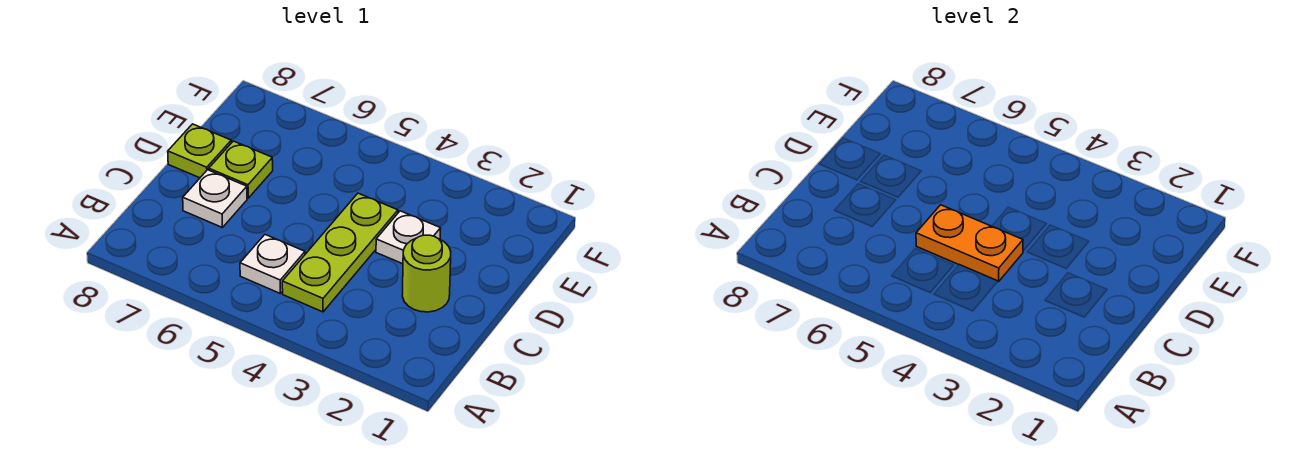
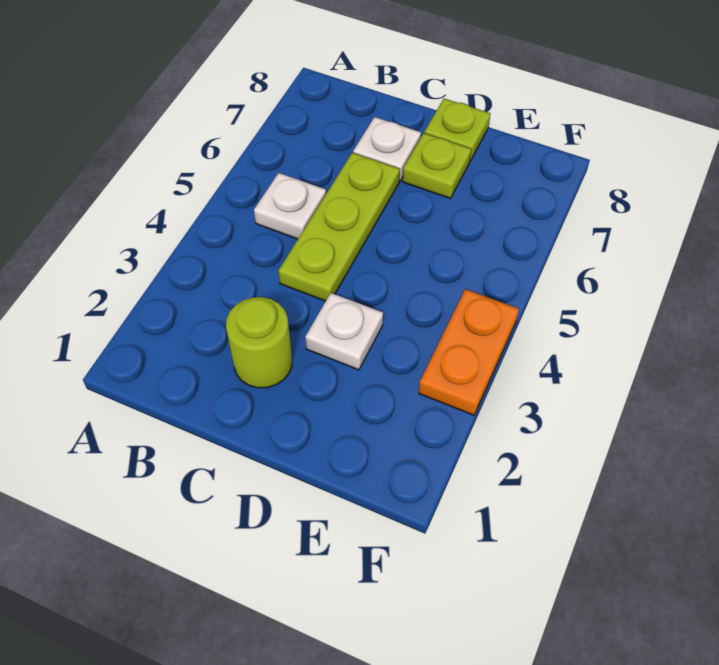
lime plate B4:D4 level 1 -> lime plate C4:C6 level 1
orange plate C4:C5 level 2 -> orange plate F3:F4 level 1

